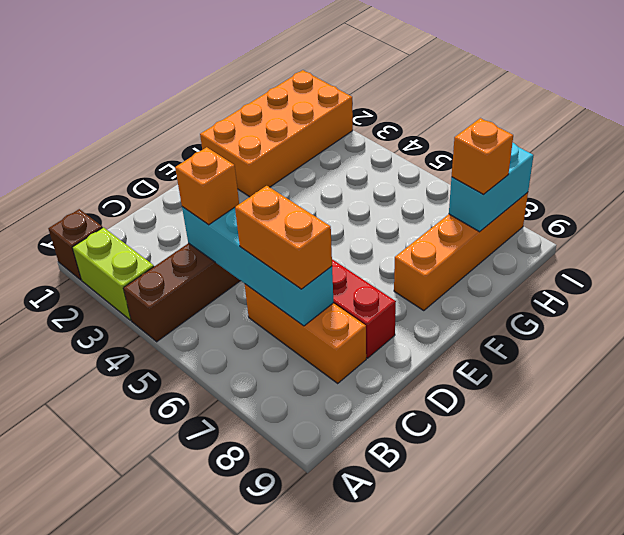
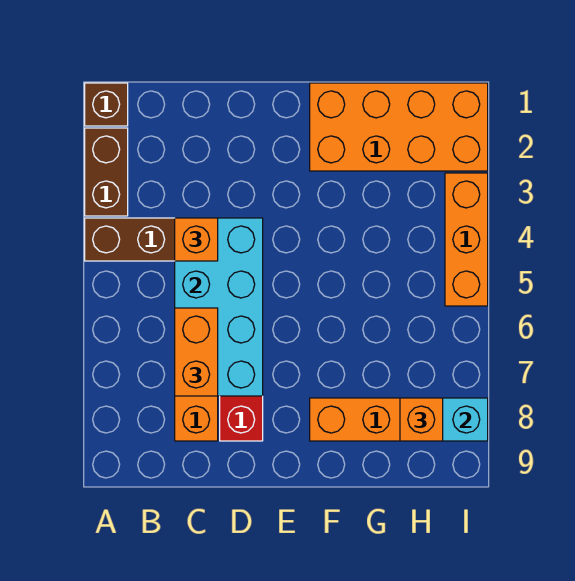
lime brick A2:A3 level 1 -> brown brick A2:A3 level 1
cyan brick C4:C7 level 2 -> cyan brick C4:D7 level 2
none -> orange brick I3:I5 level 1

